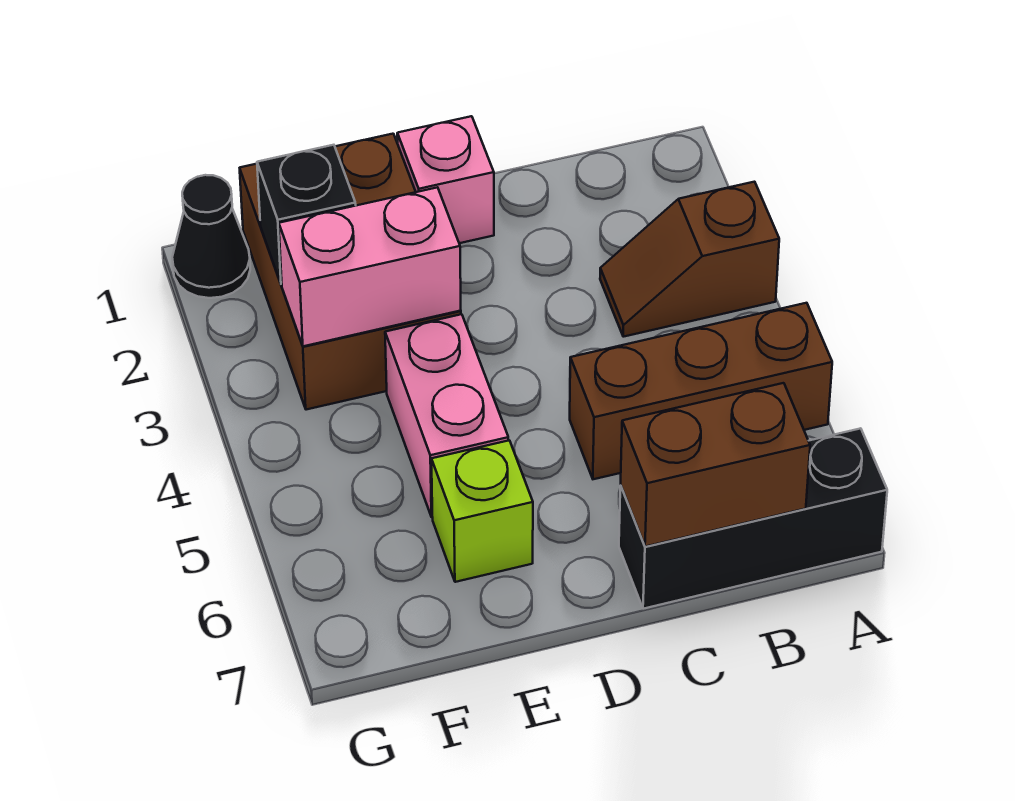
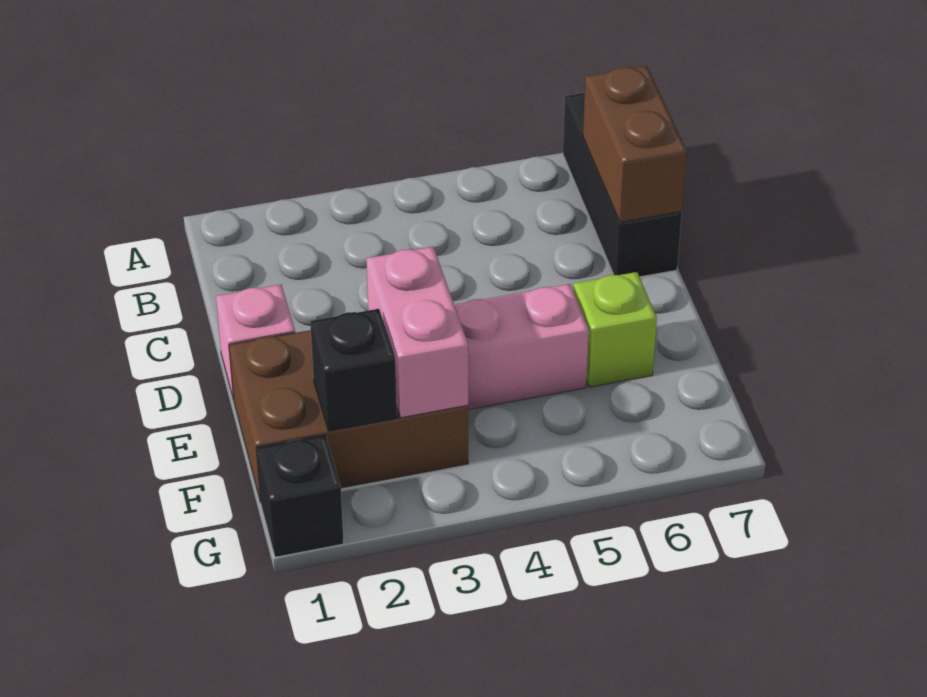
brown slope A3:B3 level 1 top A -> none
brown brick A5:C5 level 1 -> none
black cone G1 level 1 -> black brick G1 level 1

